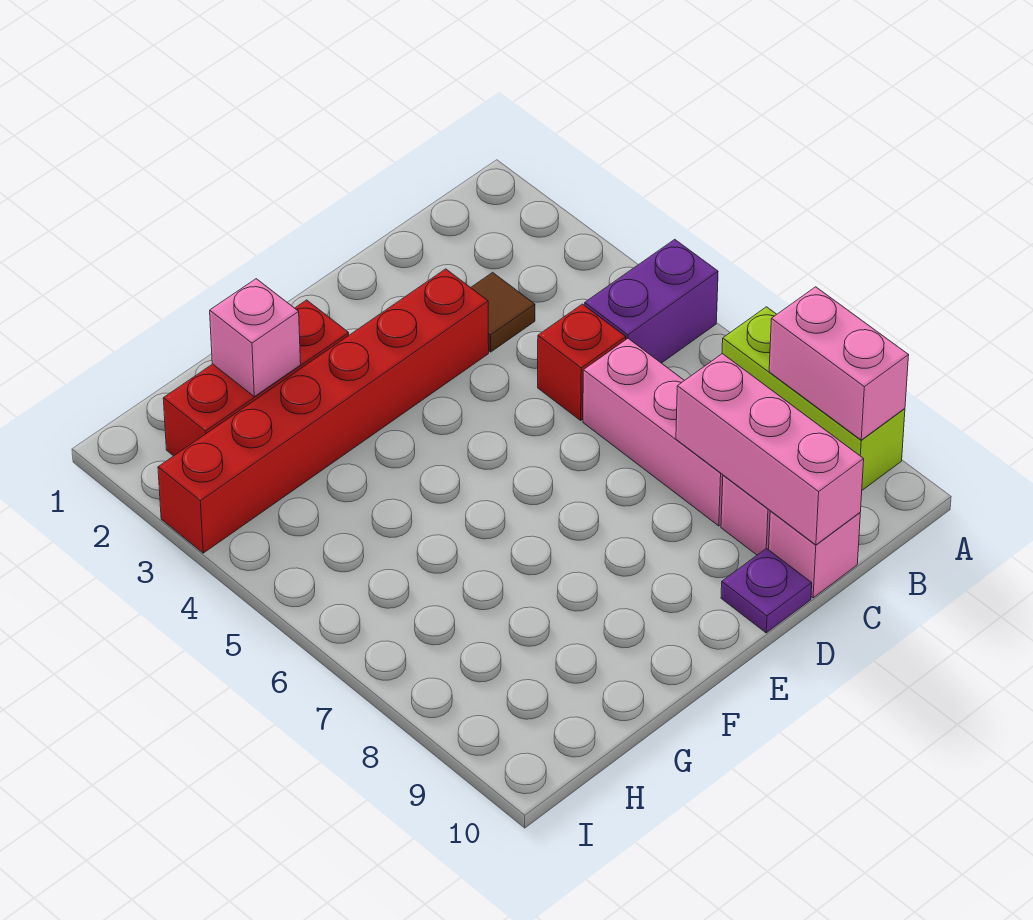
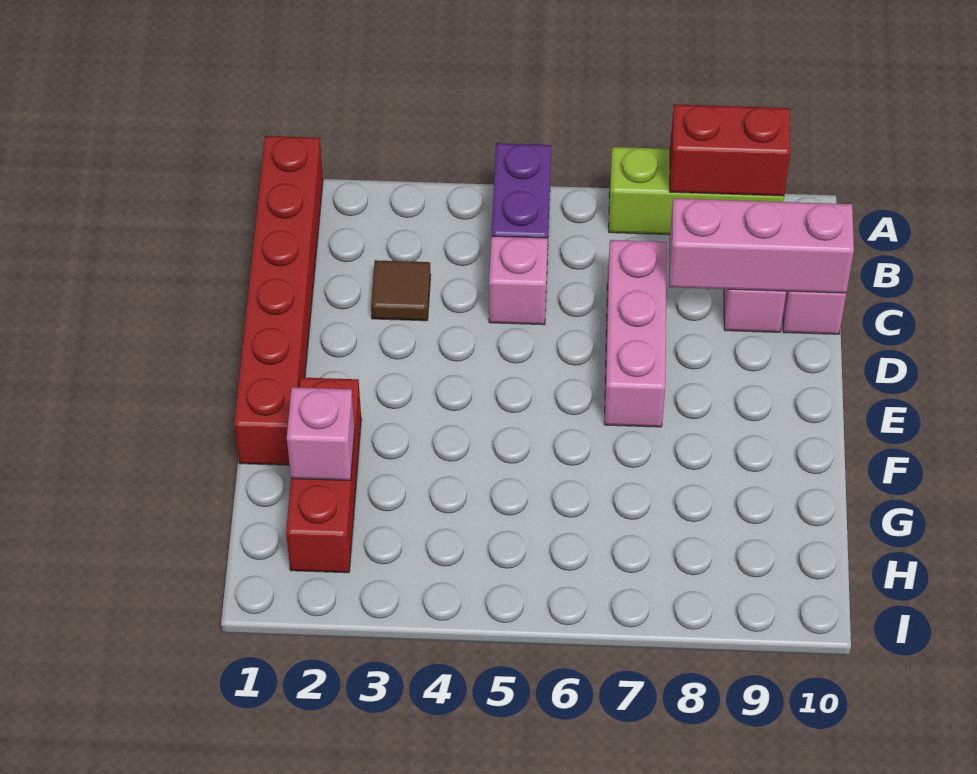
pink brick A8:A9 level 2 -> red brick A8:A9 level 2
red brick C5 level 1 -> pink brick C5 level 1
pink brick C6:C8 level 1 -> pink brick C7:E7 level 1
red brick D3:I3 level 1 -> red brick A1:F1 level 1
purple plate D10 level 1 -> none

